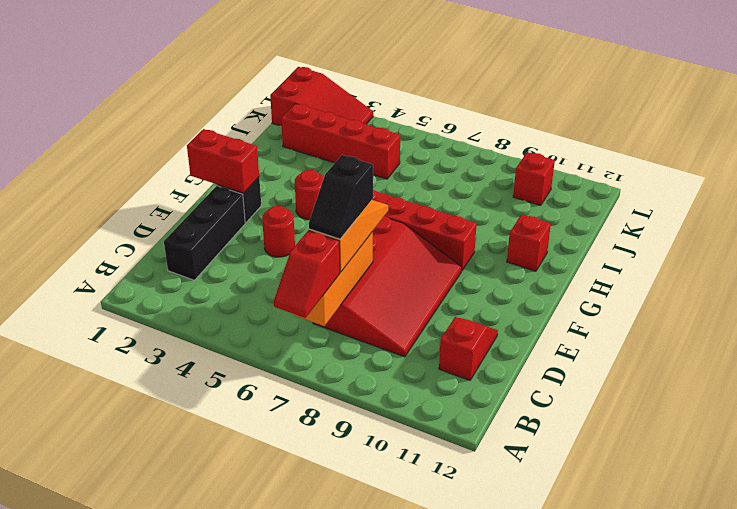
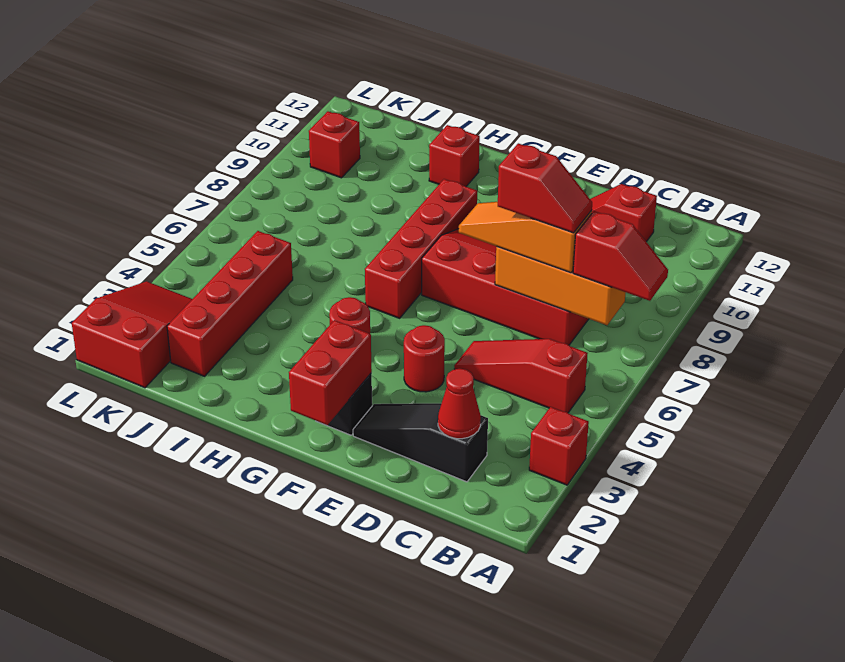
none -> red brick A3 level 1
none -> red slope B5:D5 level 1 top B
black brick C2:E2 level 1 -> black slope C2:E2 level 1 top C
none -> red cone C2 level 2
black slope C7:D7 level 4 top D -> red slope C7:D7 level 4 top D

